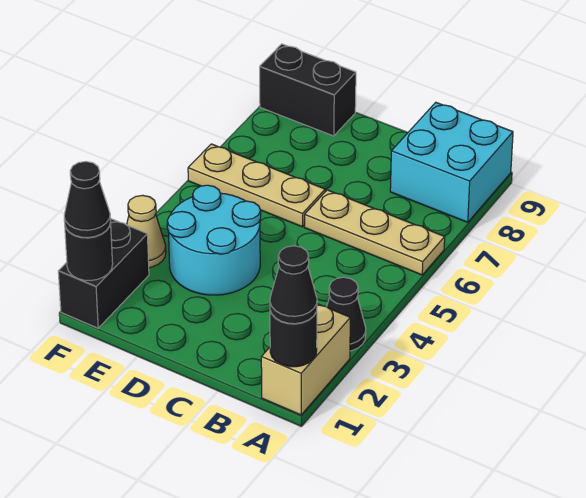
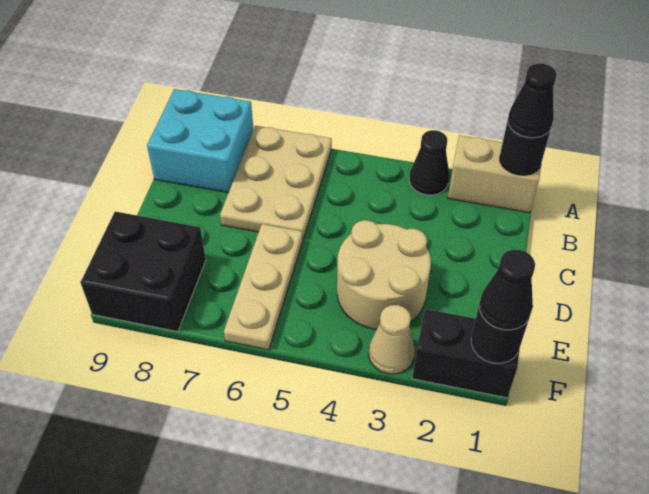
tan plate A6:C6 level 1 -> tan plate A6:C7 level 1
cyan round brick D3:E4 level 1 -> tan round brick D3:E4 level 1
black brick E9:F9 level 1 -> black brick E8:F9 level 1

